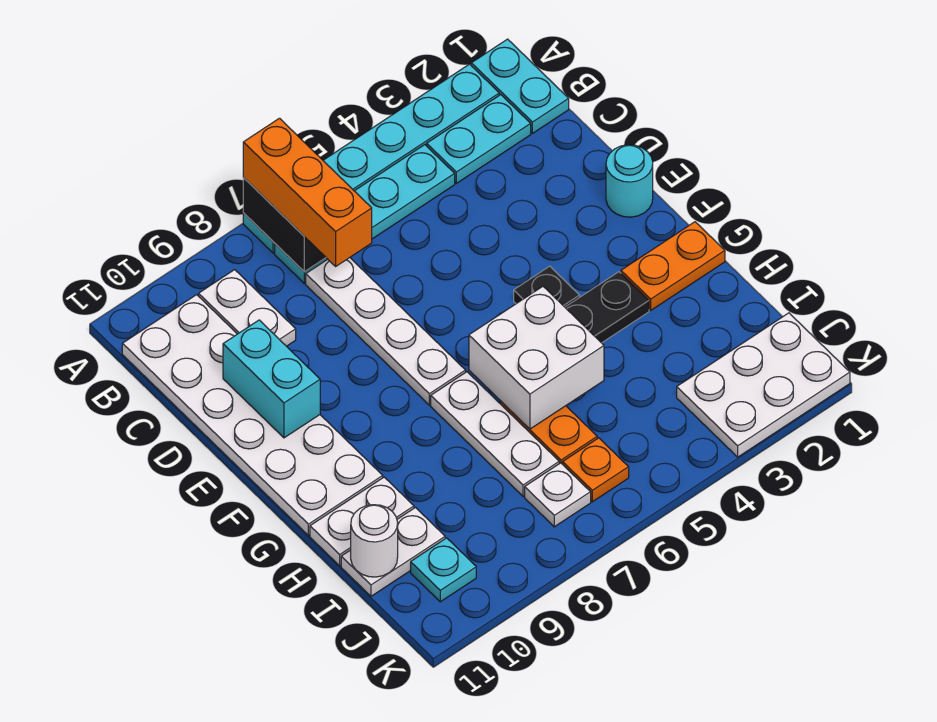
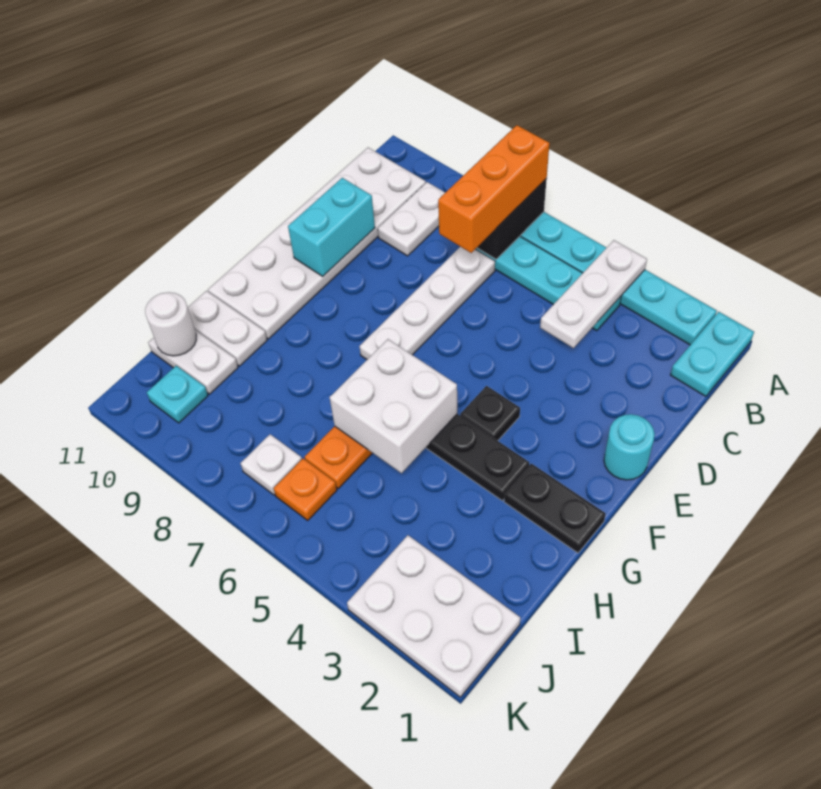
cyan plate B2:B3 level 1 -> none
orange plate G1:G2 level 1 -> black plate G1:G2 level 1
white plate G7:I7 level 1 -> white plate A4:C4 level 2

